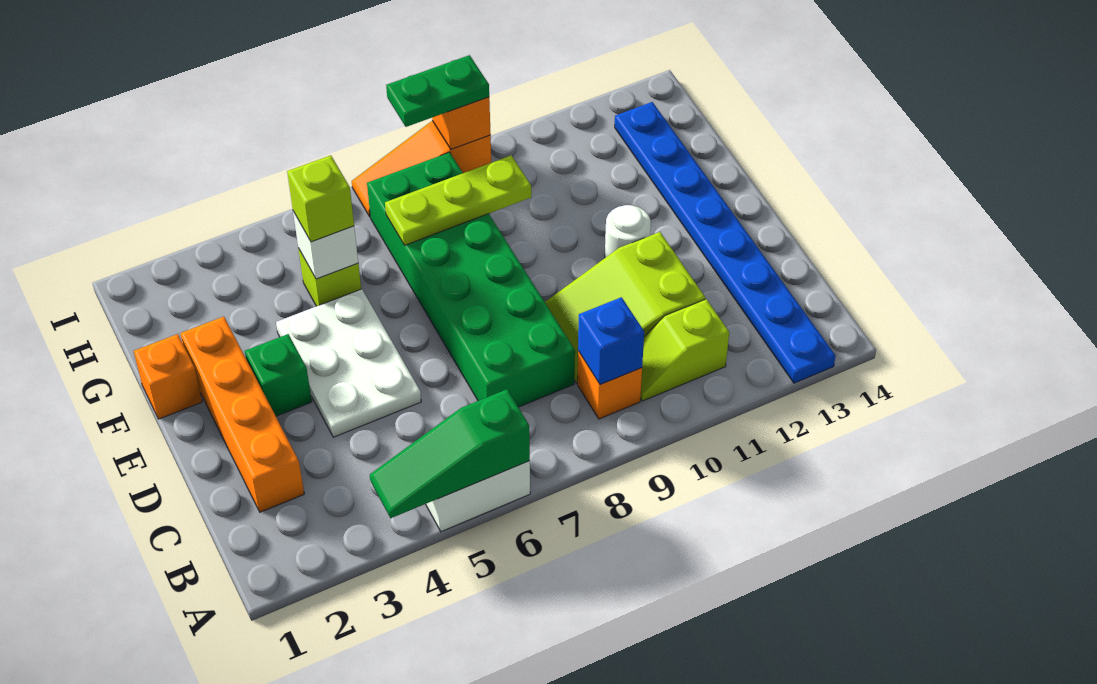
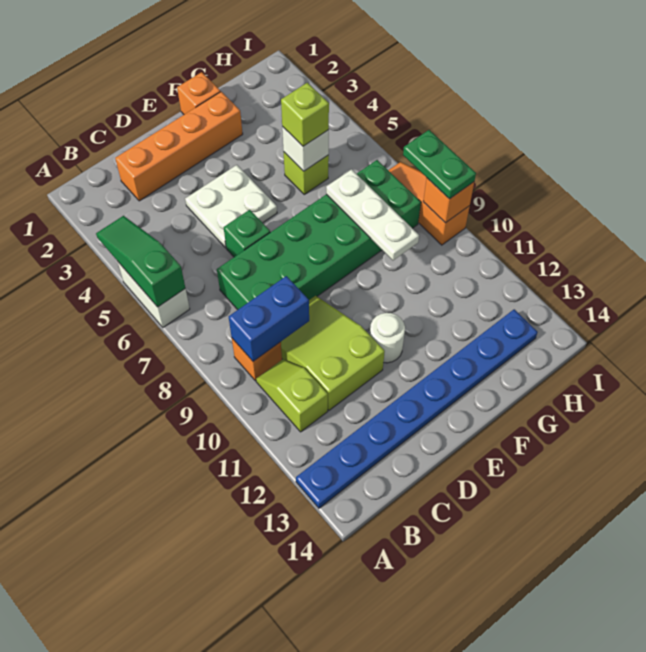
blue brick B9 level 2 -> blue brick B9:C9 level 2
white plate D4:F5 level 1 -> white plate D4:E5 level 1
green brick E3 level 1 -> green brick D6 level 1
lime plate G7:G9 level 2 -> white plate G7:G9 level 2

